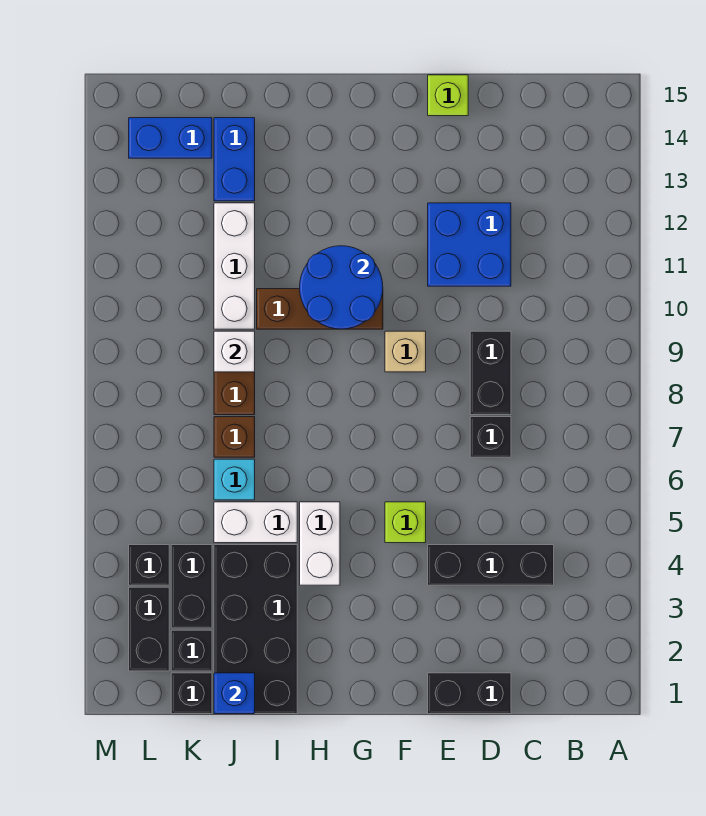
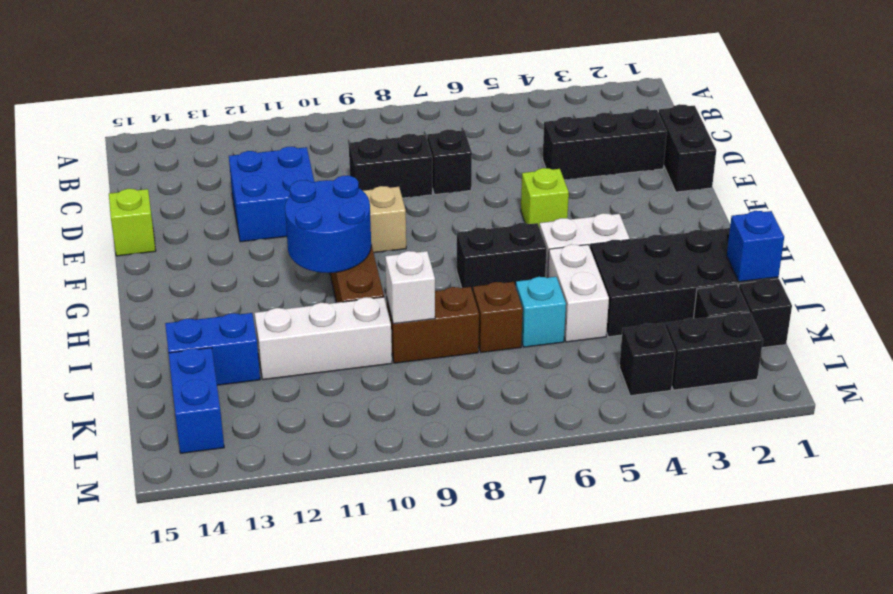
black brick C4:E4 level 1 -> black brick D2:D4 level 1
black brick K3:K4 level 1 -> black brick H6:H7 level 1

